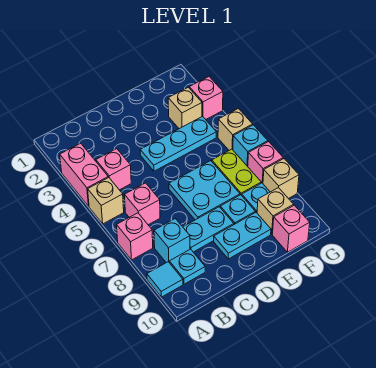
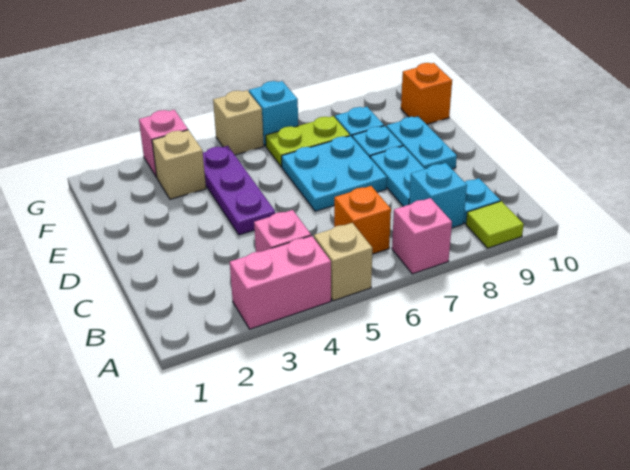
cyan tile A9 level 1 -> lime tile A9 level 1
pink brick B6 level 1 -> orange brick B6 level 1
cyan plate D4:F4 level 1 -> purple plate D4:F4 level 1
tan brick F9 level 1 -> none
pink brick F10 level 1 -> orange brick F10 level 1
pink brick G7 level 1 -> none
tan brick G8 level 1 -> none

